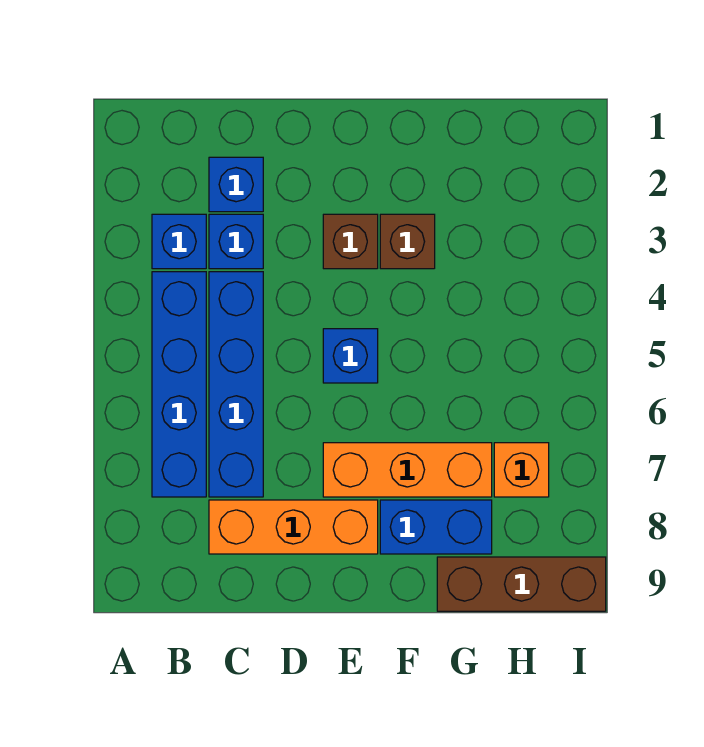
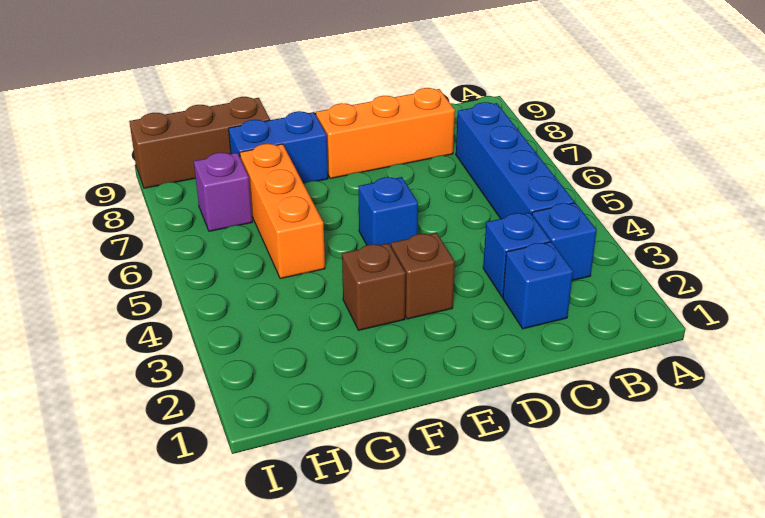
blue brick C4:C7 level 1 -> none
orange brick E7:G7 level 1 -> orange brick G5:G7 level 1
orange brick H7 level 1 -> purple brick H7 level 1

